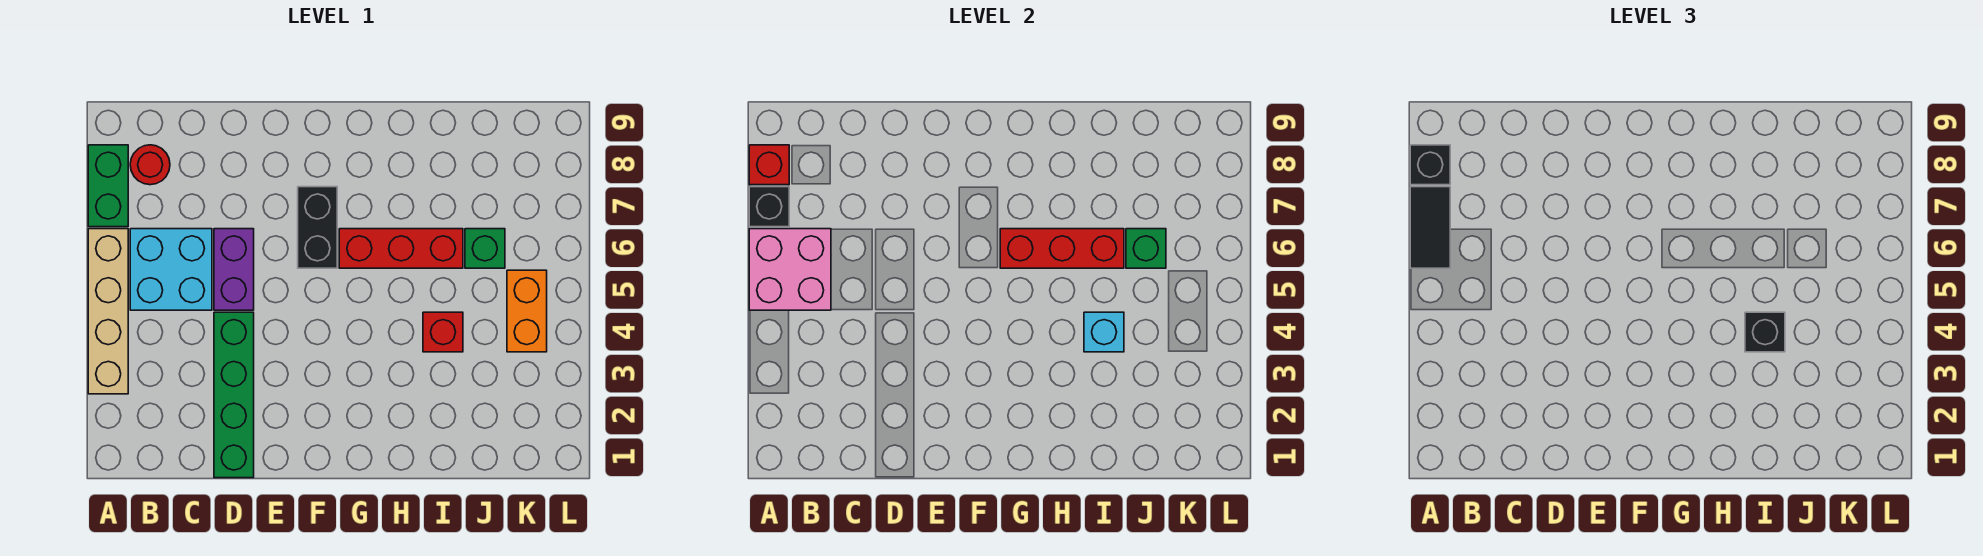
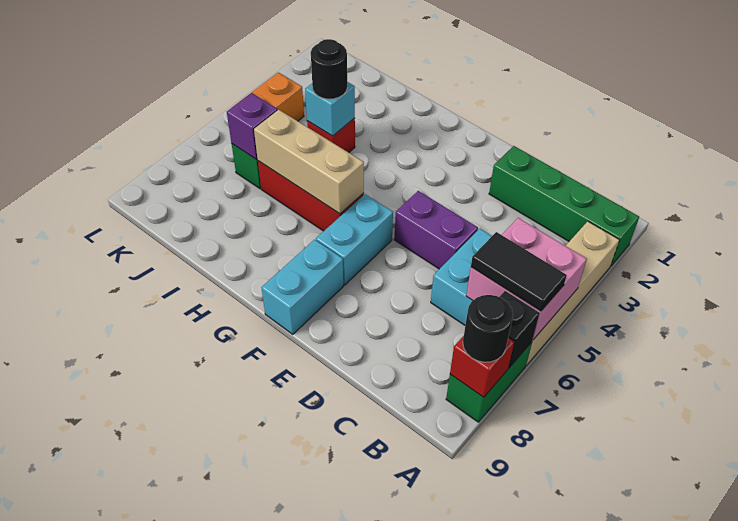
black tile A6:A7 level 3 -> black tile A6:B6 level 3
black brick A8 level 3 -> black round brick A8 level 3
red round brick B8 level 1 -> none
green brick D1:D4 level 1 -> green brick A2:D2 level 1
purple brick D5:D6 level 1 -> purple brick D5:E5 level 1
black brick F6:F7 level 1 -> cyan brick F6:F7 level 1
none -> cyan brick F8:F9 level 1
red brick G6:I6 level 2 -> tan brick G6:I6 level 2
black brick I4 level 3 -> black round brick I4 level 3
green brick J6 level 2 -> purple brick J6 level 2

